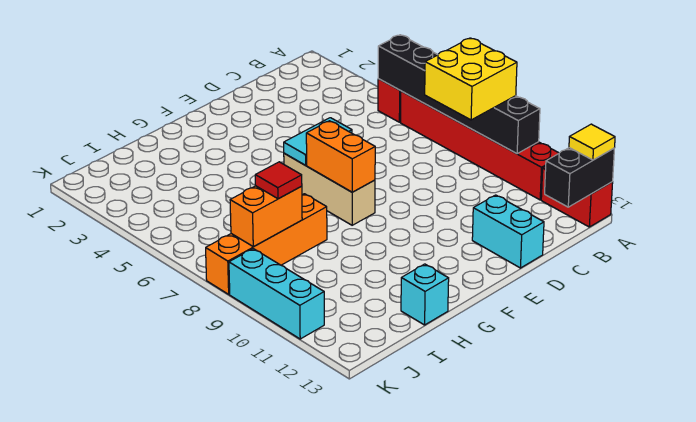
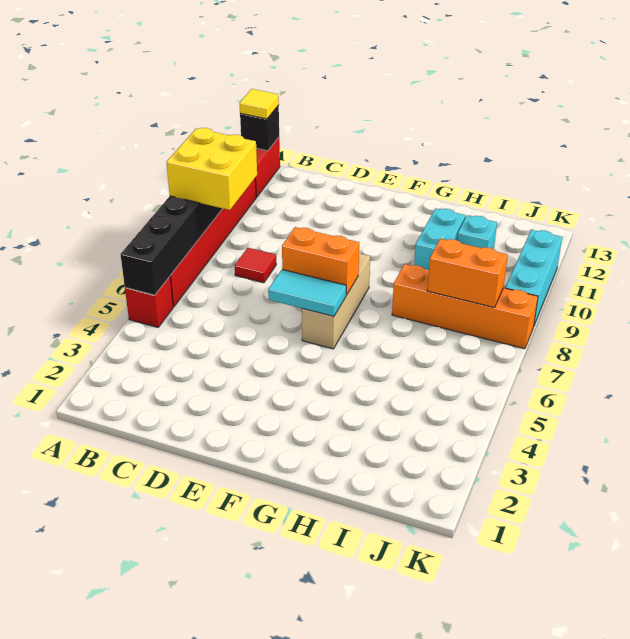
black brick A13:B13 level 2 -> black brick A13 level 2
cyan brick D12:D13 level 1 -> cyan brick H10:H11 level 1
orange brick F7:F8 level 2 -> orange brick E7:F7 level 2
cyan brick H13 level 1 -> cyan brick I11 level 1
red tile I8 level 3 -> red tile C8 level 1

